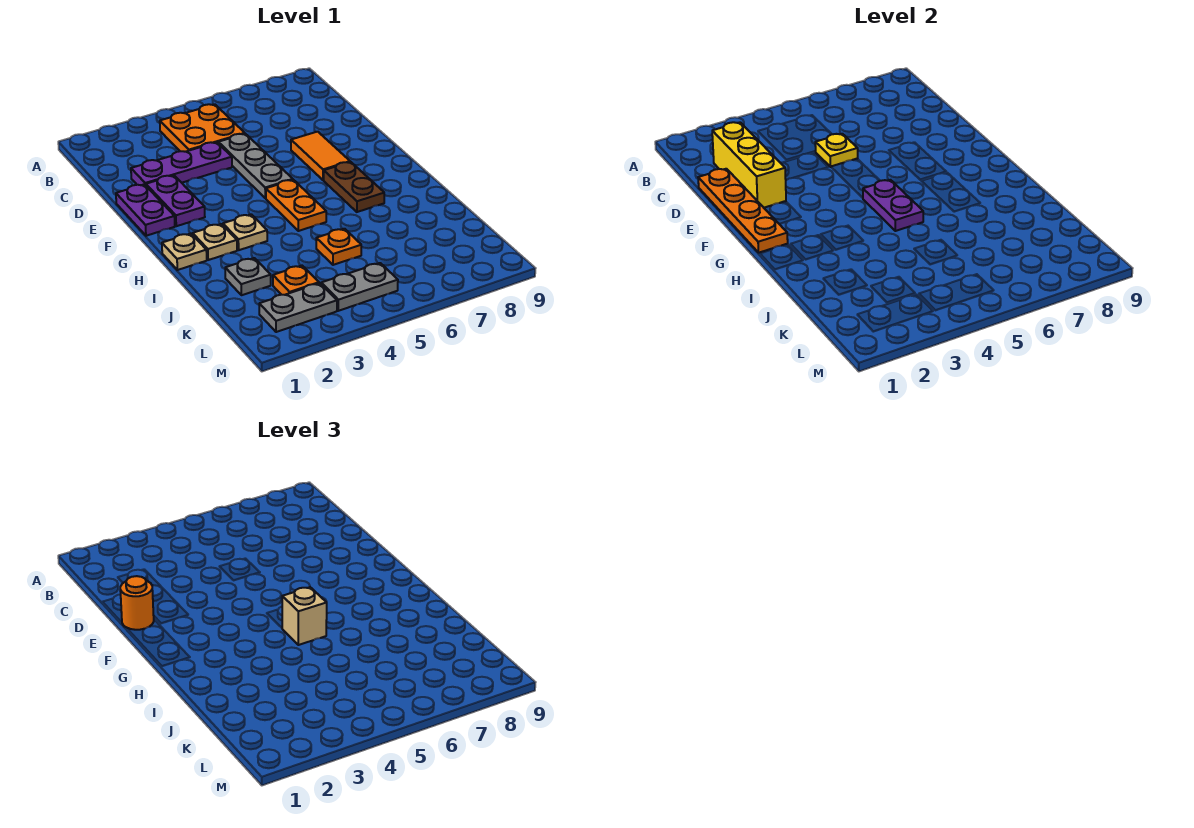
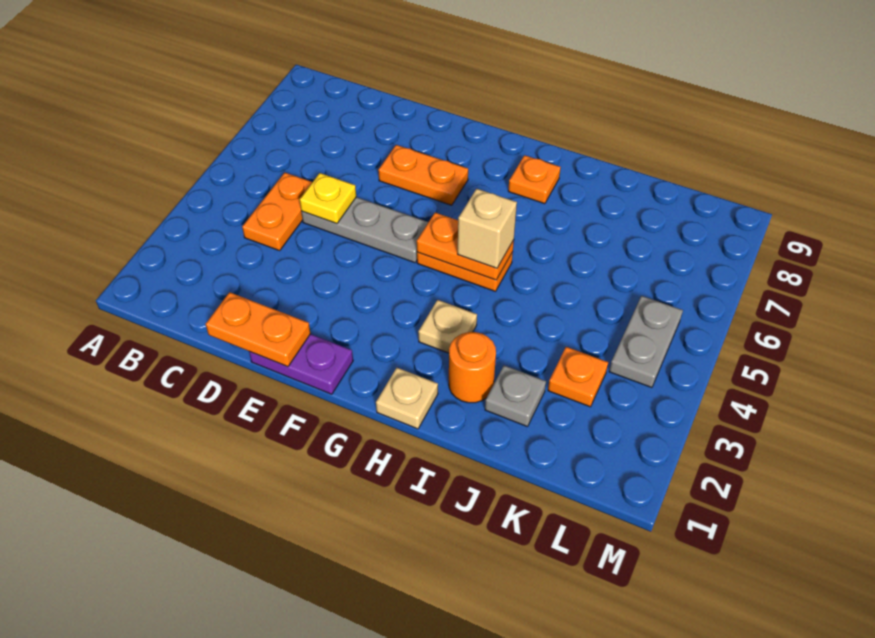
orange plate B4:C5 level 1 -> orange plate C4:C5 level 1
yellow brick C2:E2 level 2 -> none
orange plate D1:G1 level 2 -> orange plate D1:E1 level 2
purple plate D2:D4 level 1 -> none
orange round brick E1 level 3 -> orange round brick I2 level 1
purple plate E2:F2 level 1 -> none
orange tile E7:F7 level 1 -> orange plate E7:F7 level 1
purple plate G5:H5 level 2 -> orange plate G5:H5 level 2
brown plate G7:H7 level 1 -> none
tan plate H2 level 1 -> none
orange plate J5 level 1 -> orange plate H8 level 1
grey plate L2:L3 level 1 -> none

